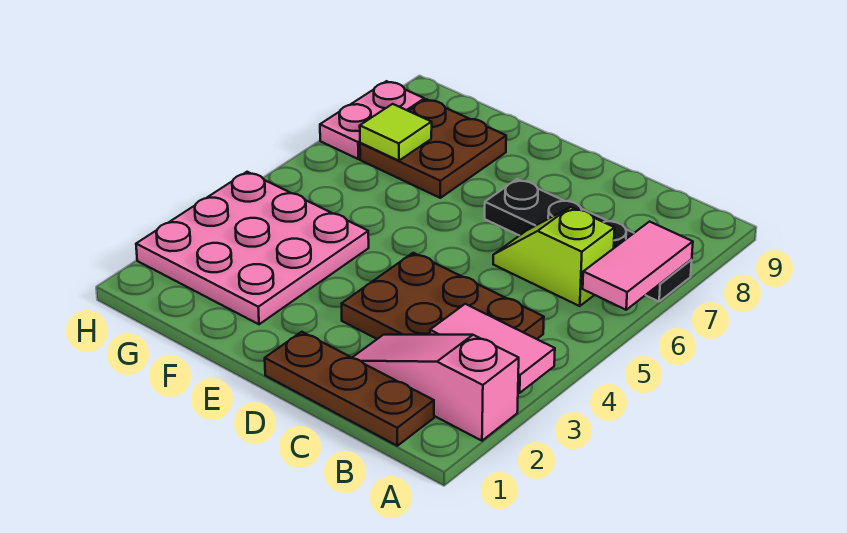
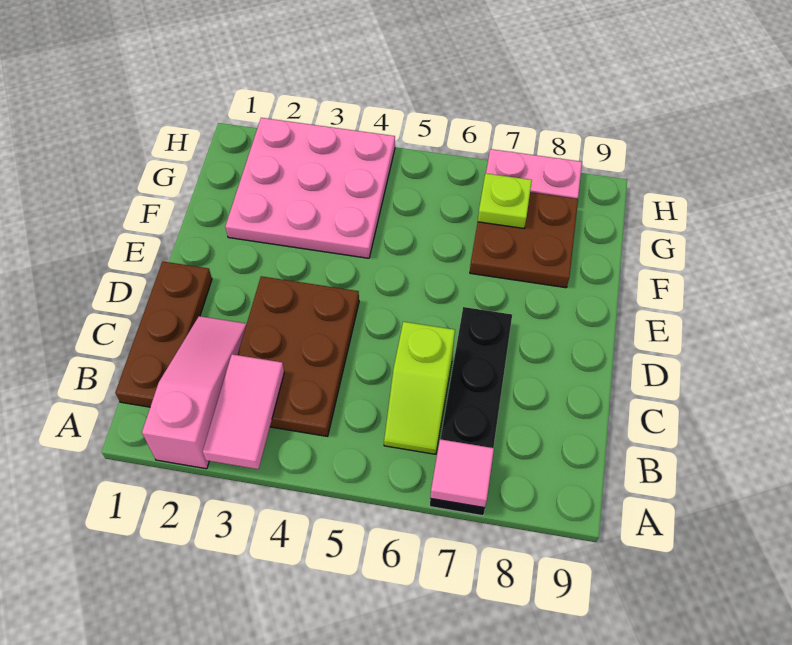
pink tile A6:A7 level 2 -> pink tile A7 level 2
lime slope B6:C6 level 1 top B -> lime slope B6:C6 level 1 top C
lime tile G7 level 2 -> lime plate G7 level 2

